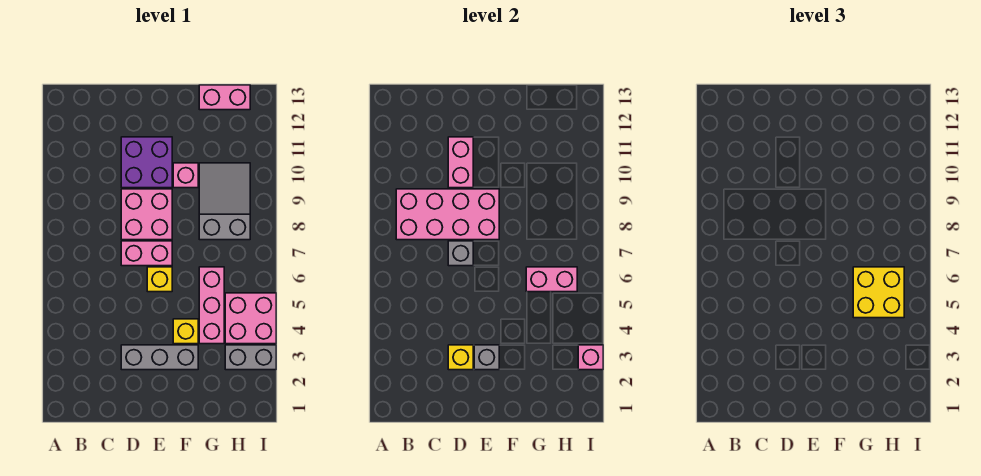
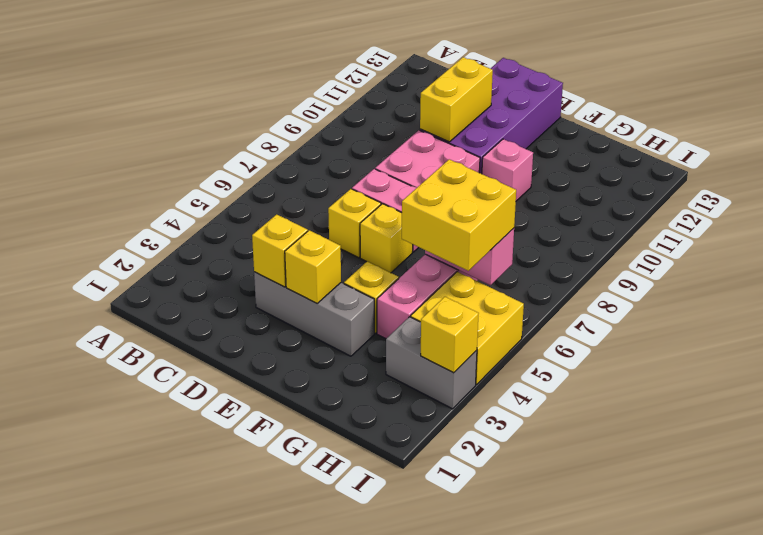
pink brick B8:E9 level 2 -> none
none -> yellow brick D6 level 1
grey brick D7 level 2 -> none
purple brick D10:E11 level 1 -> purple brick D10:E13 level 1
pink brick D10:D11 level 2 -> yellow brick D10:D11 level 2
grey brick E3 level 2 -> yellow brick E3 level 2
grey slope G8:H10 level 1 top 8 -> none
pink brick G13:H13 level 1 -> none
pink brick H4:I5 level 1 -> yellow brick H4:I5 level 1
pink brick I3 level 2 -> yellow brick I3 level 2

